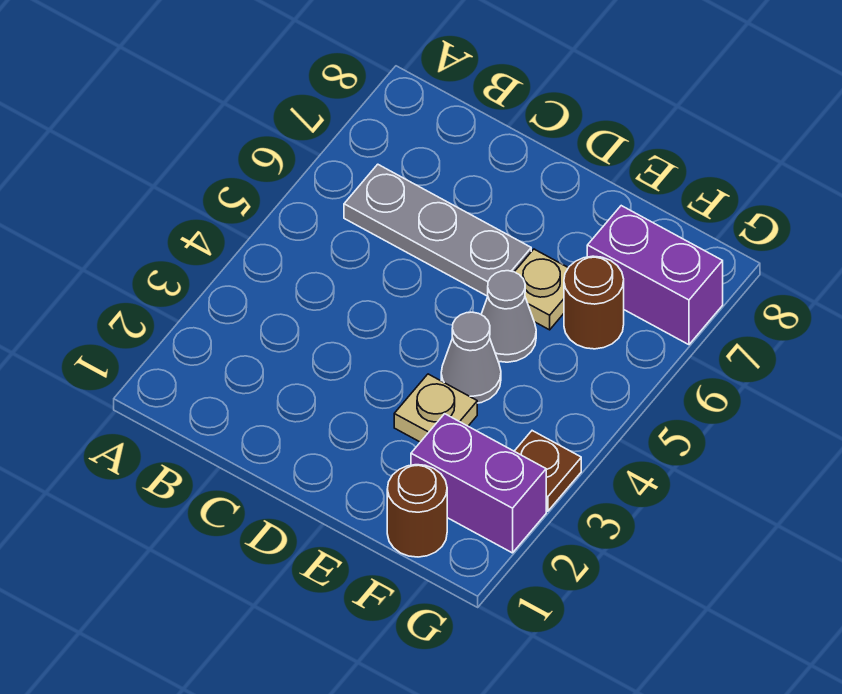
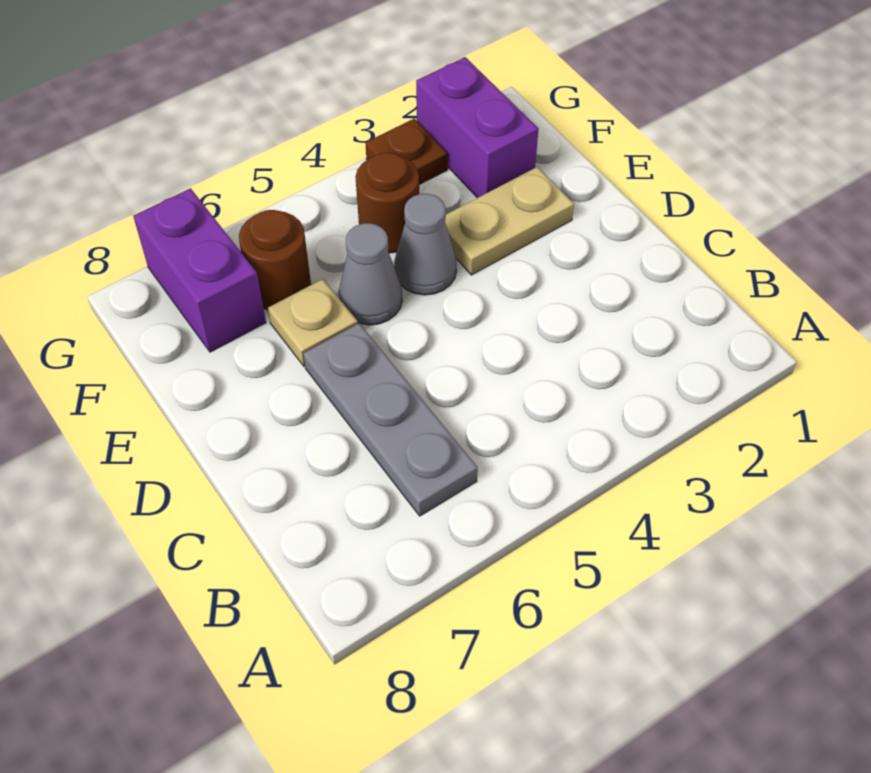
tan plate E3 level 1 -> tan plate E2:E3 level 1
brown round brick F1 level 1 -> brown round brick F4 level 1

